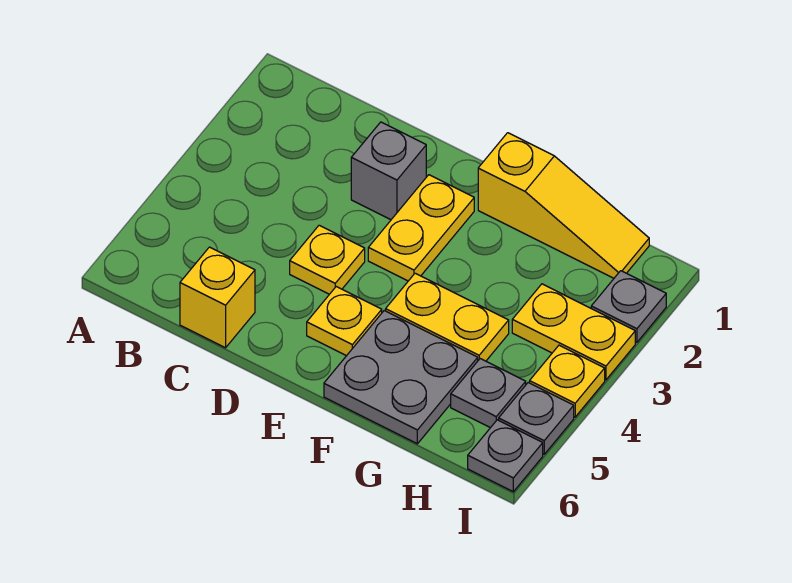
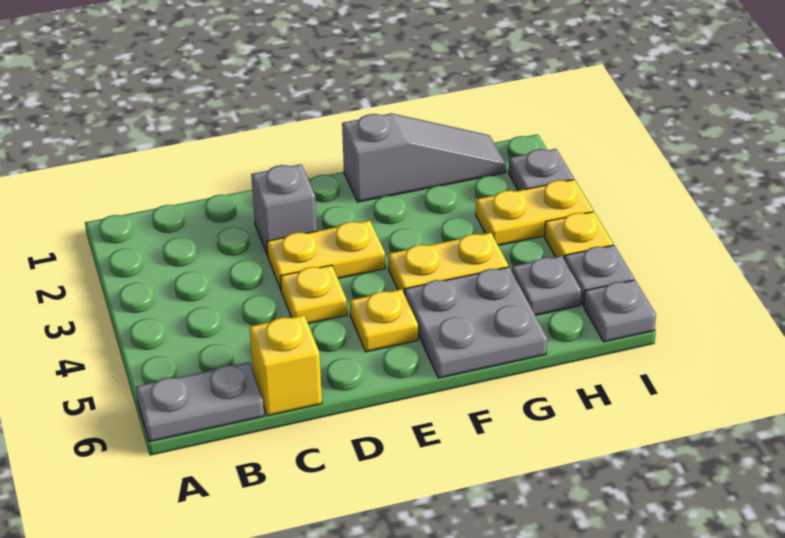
none -> grey plate A6:B6 level 1
yellow plate E2:E3 level 1 -> yellow plate D3:E3 level 1
yellow slope F1:H1 level 1 top F -> grey slope F1:H1 level 1 top F

